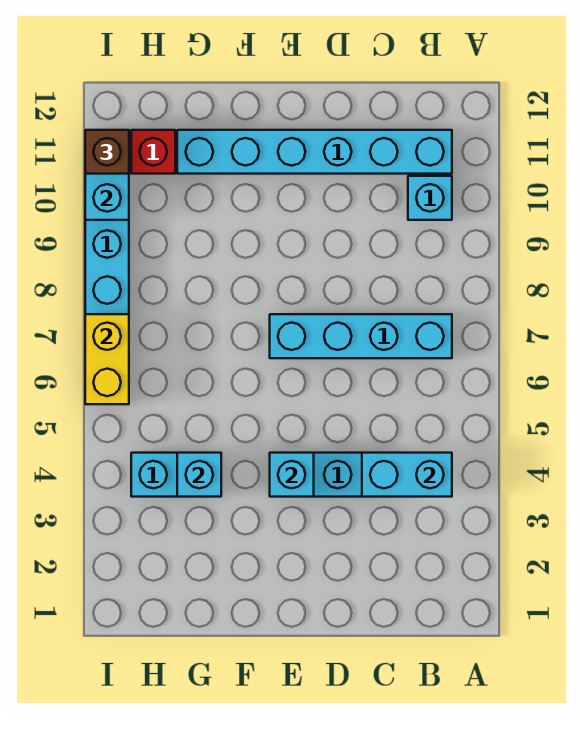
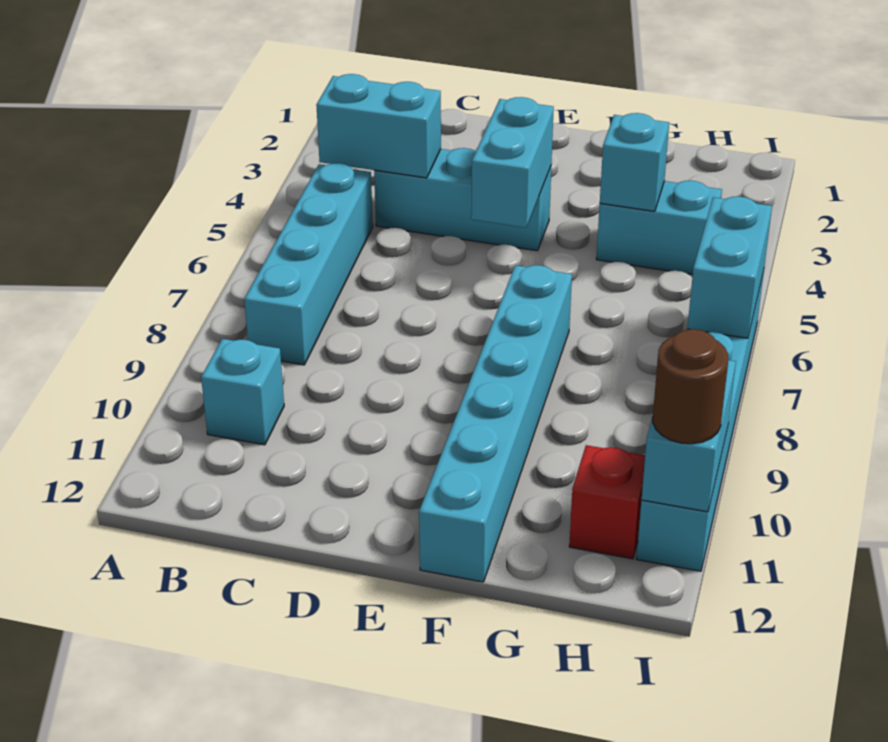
cyan brick B7:E7 level 1 -> cyan brick B5:B8 level 1
cyan brick B11:G11 level 1 -> cyan brick F7:F12 level 1
cyan brick E4 level 2 -> cyan brick E4:E5 level 2
yellow brick I6:I7 level 2 -> cyan brick I6:I7 level 2
brown brick I11 level 3 -> brown round brick I11 level 3

